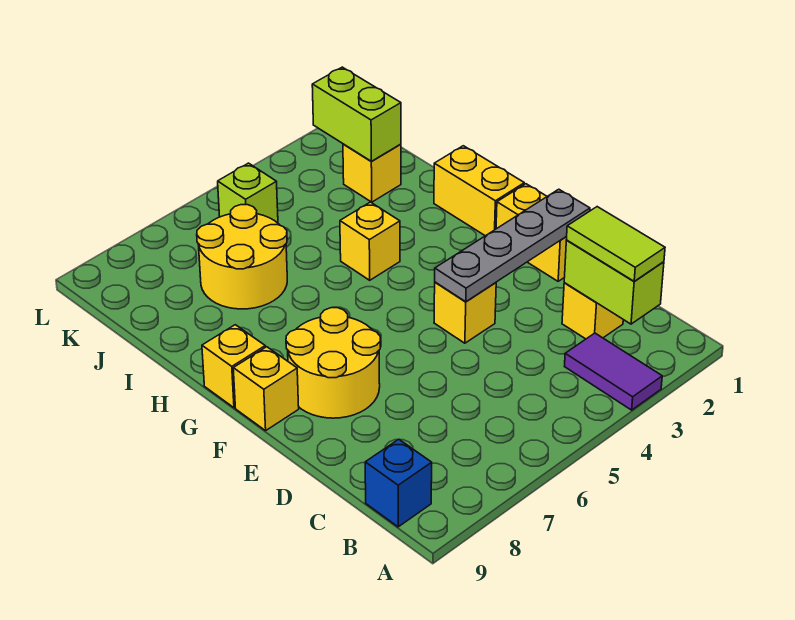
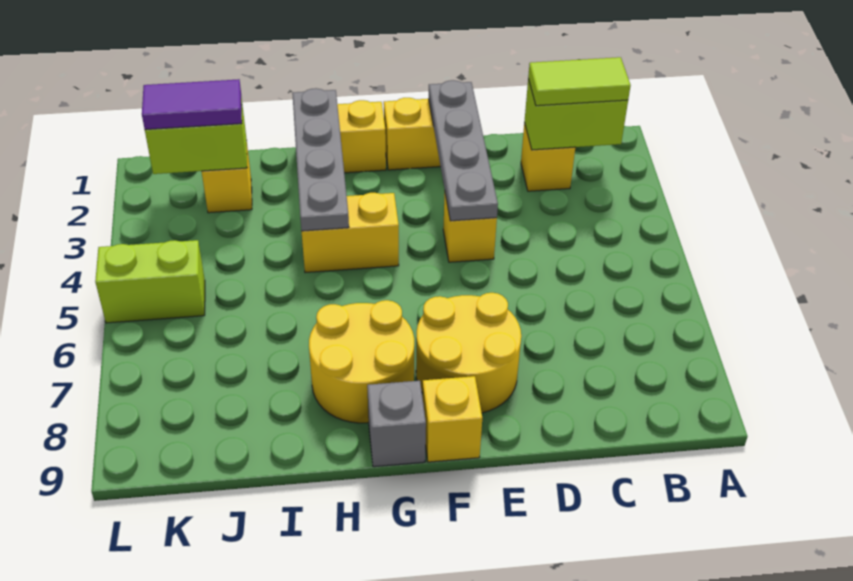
purple tile A3:B3 level 1 -> purple tile J2:K2 level 3
blue brick B9 level 1 -> none
yellow brick G9 level 1 -> grey brick G9 level 1
none -> grey plate H1:H4 level 2
yellow brick H4 level 1 -> yellow brick G4:H4 level 1
yellow round brick I6:J7 level 1 -> yellow round brick G7:H8 level 1
lime brick K5 level 1 -> lime brick K5:L5 level 1

